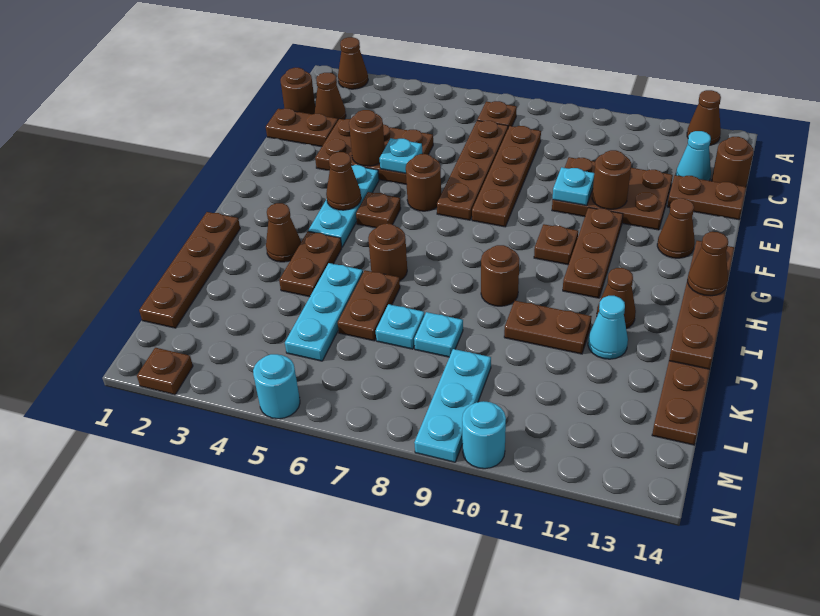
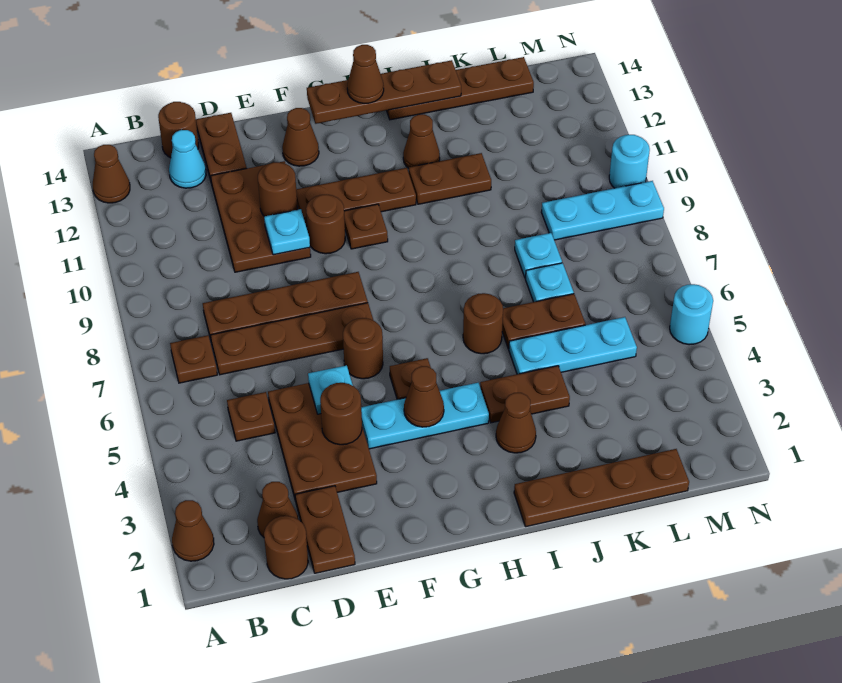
brown round brick I9 level 1 -> brown round brick F10 level 1
brown plate J10:J11 level 1 -> brown plate I11:J11 level 1
cyan cone J12 level 1 -> none
brown plate N2 level 1 -> brown plate C5 level 1

